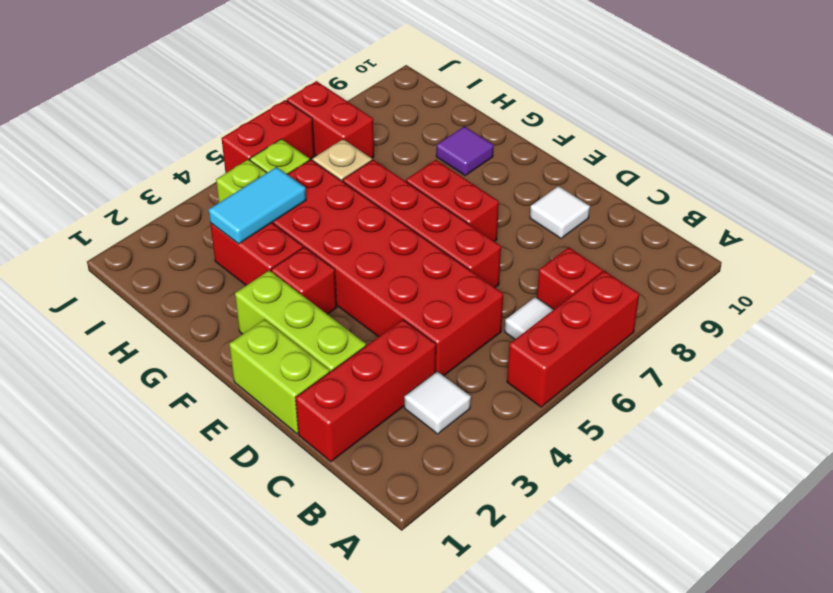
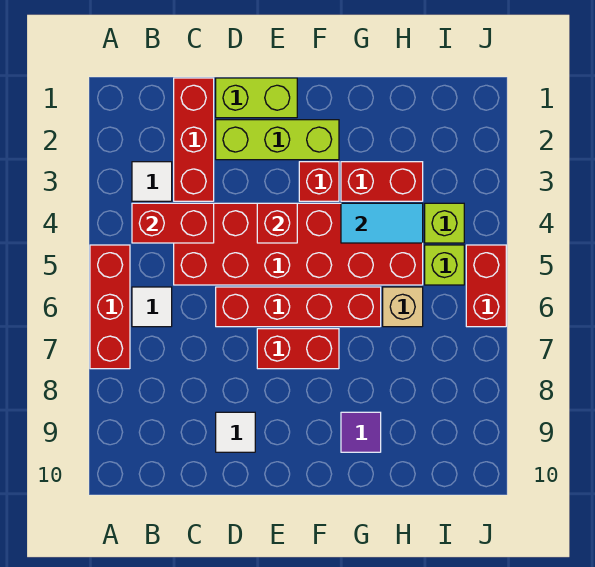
red brick B7 level 1 -> red brick E4 level 2
cyan tile H3:H4 level 2 -> cyan tile G4:H4 level 2
red brick I7:J7 level 1 -> red brick B4:C4 level 2

